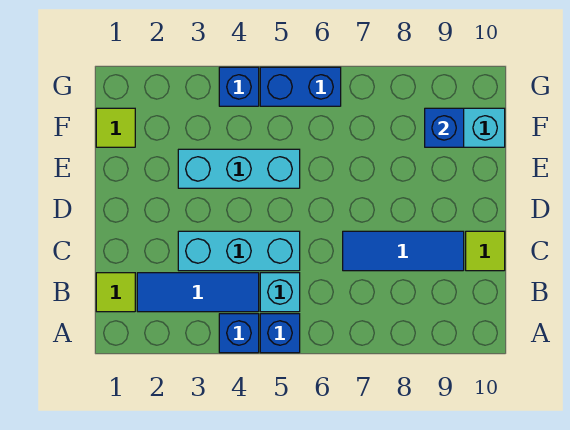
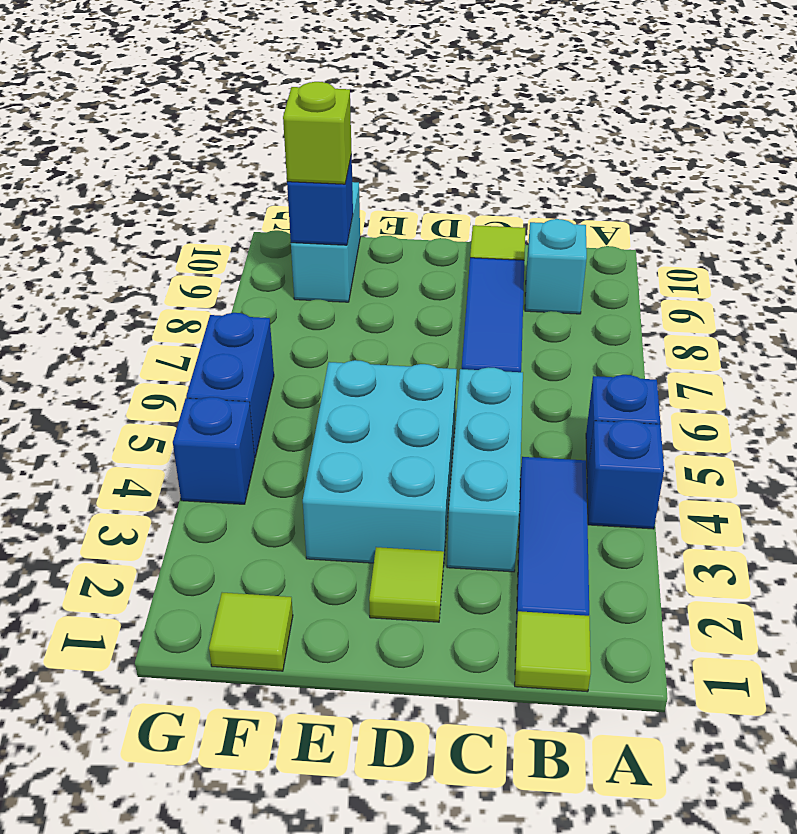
cyan brick B5 level 1 -> cyan brick B9 level 1
none -> lime tile D2 level 1
cyan brick E3:E5 level 1 -> cyan brick D3:E5 level 1
none -> lime brick F9 level 3

